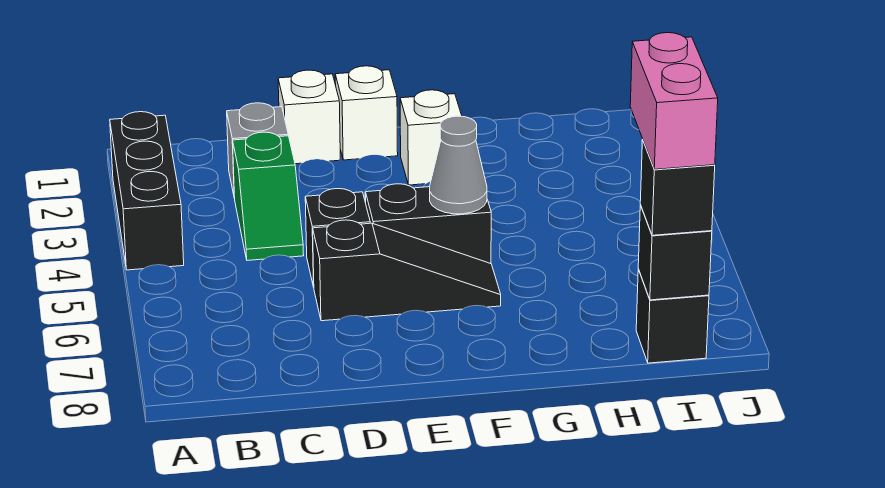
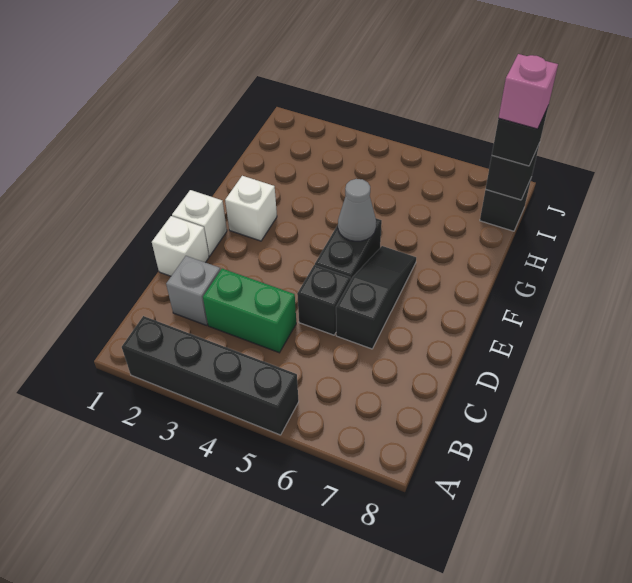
black brick A2:A4 level 1 -> black brick A2:A5 level 1
green slope C3:C4 level 1 top 3 -> green brick C3:C4 level 1
pink brick I7:I8 level 4 -> pink brick I8 level 4

